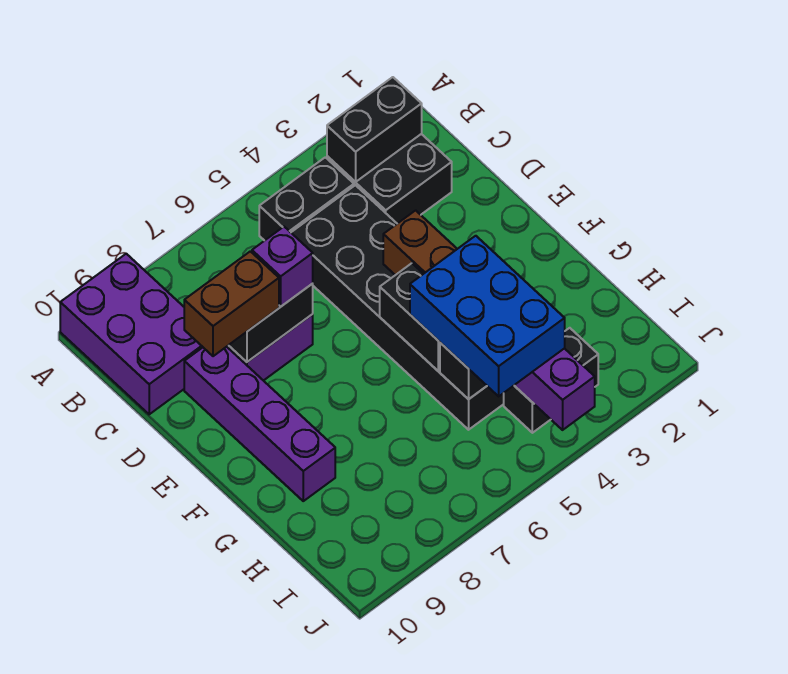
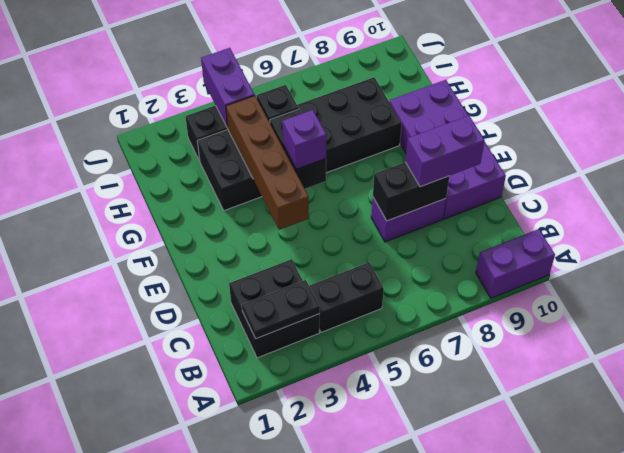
purple brick A9:C10 level 1 -> purple brick A9:A10 level 1
black brick B2:B3 level 2 -> black plate B2:B3 level 2
black brick C4:H5 level 1 -> black brick G3:H8 level 1
purple brick D7 level 3 -> purple brick F5 level 3
brown brick D8:D9 level 3 -> purple brick D8:D9 level 3
purple brick D9:G9 level 1 -> purple brick D9:G10 level 1
blue brick G4:I5 level 3 -> none

